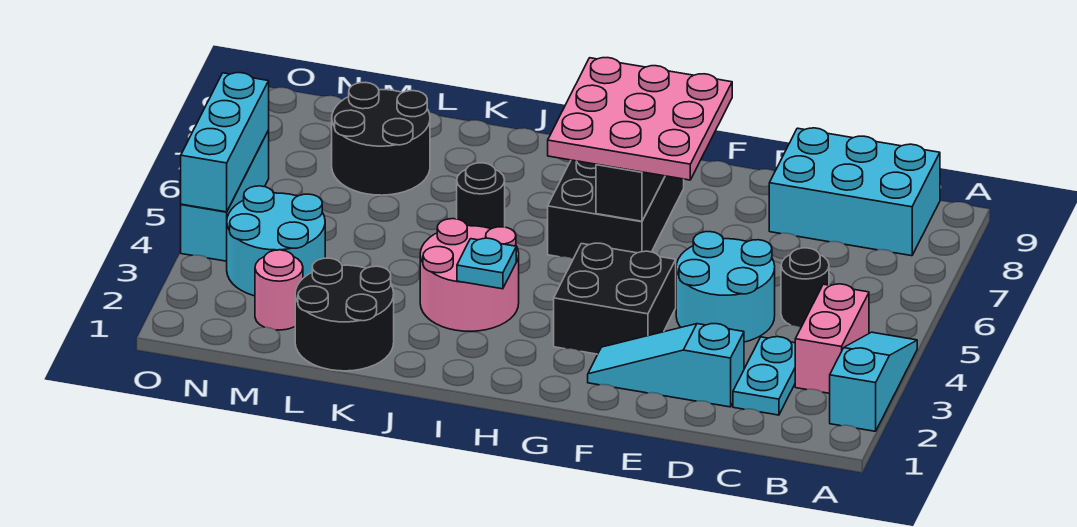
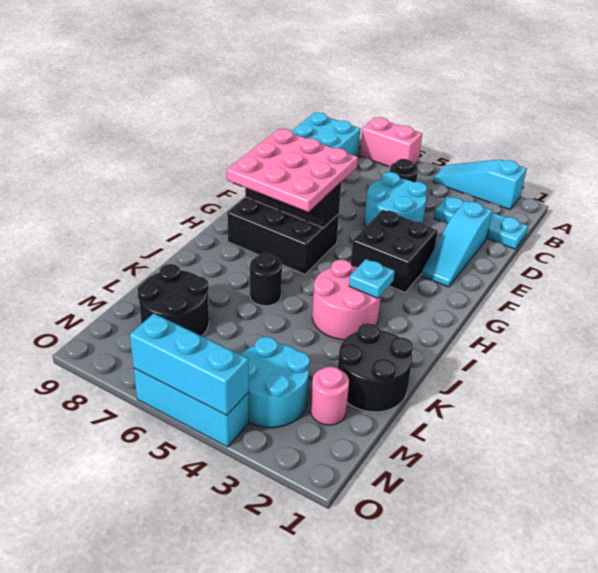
pink brick B3:B4 level 1 -> pink brick A6:A7 level 1
cyan plate C2:C3 level 1 -> cyan plate C1:C3 level 1

